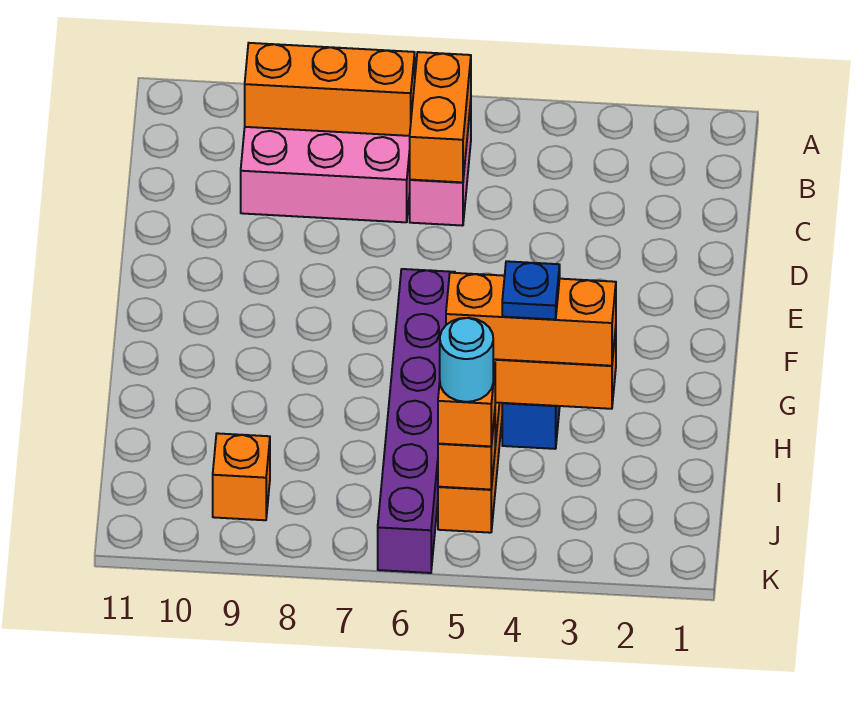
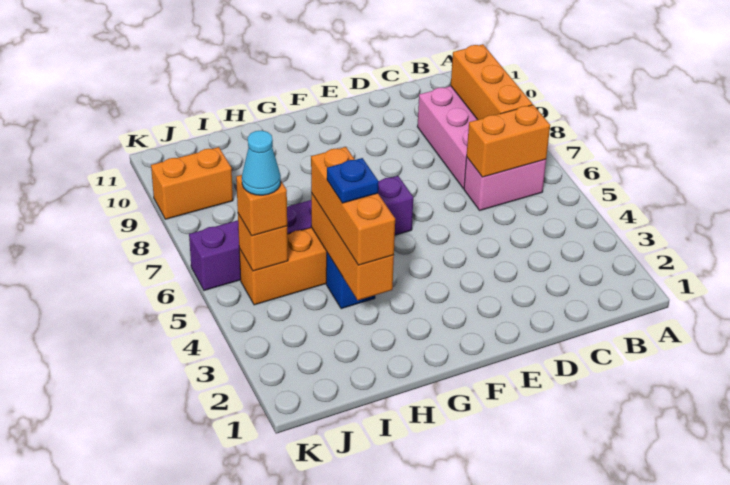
cyan round brick J5 level 4 -> cyan cone J5 level 4
orange brick J9 level 1 -> orange brick J9:K9 level 1

